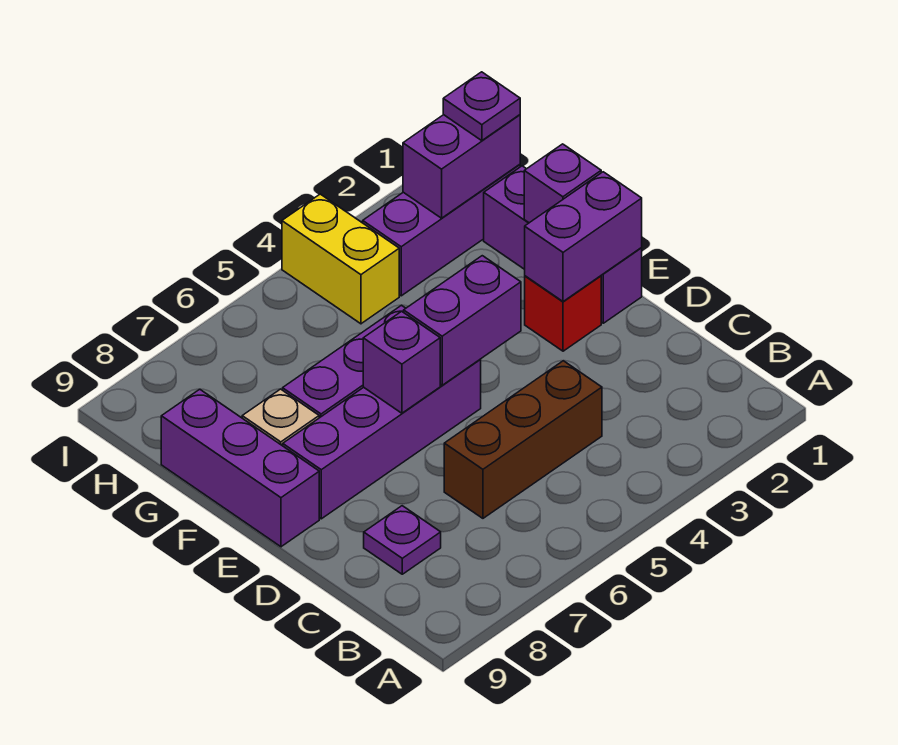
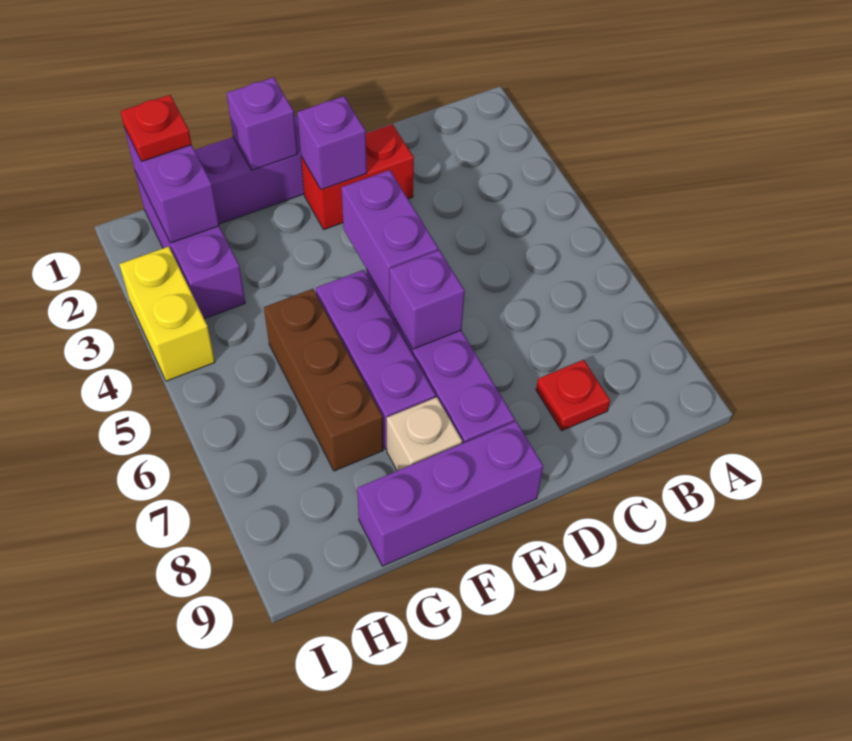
brown brick C4:C6 level 1 -> brown brick G5:G7 level 1
purple plate C8 level 1 -> red plate C8 level 1
purple brick E1:E2 level 2 -> purple brick E2 level 2
red brick E2 level 1 -> red brick D2:E2 level 1
purple plate H1 level 3 -> red plate H1 level 3
yellow brick H4:I4 level 1 -> yellow brick I3:I4 level 1

